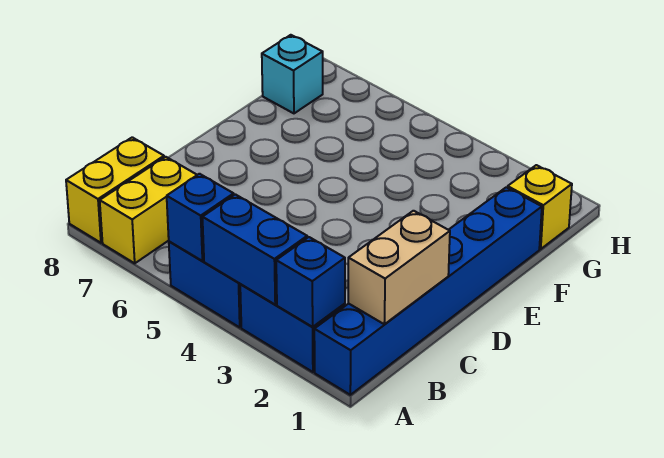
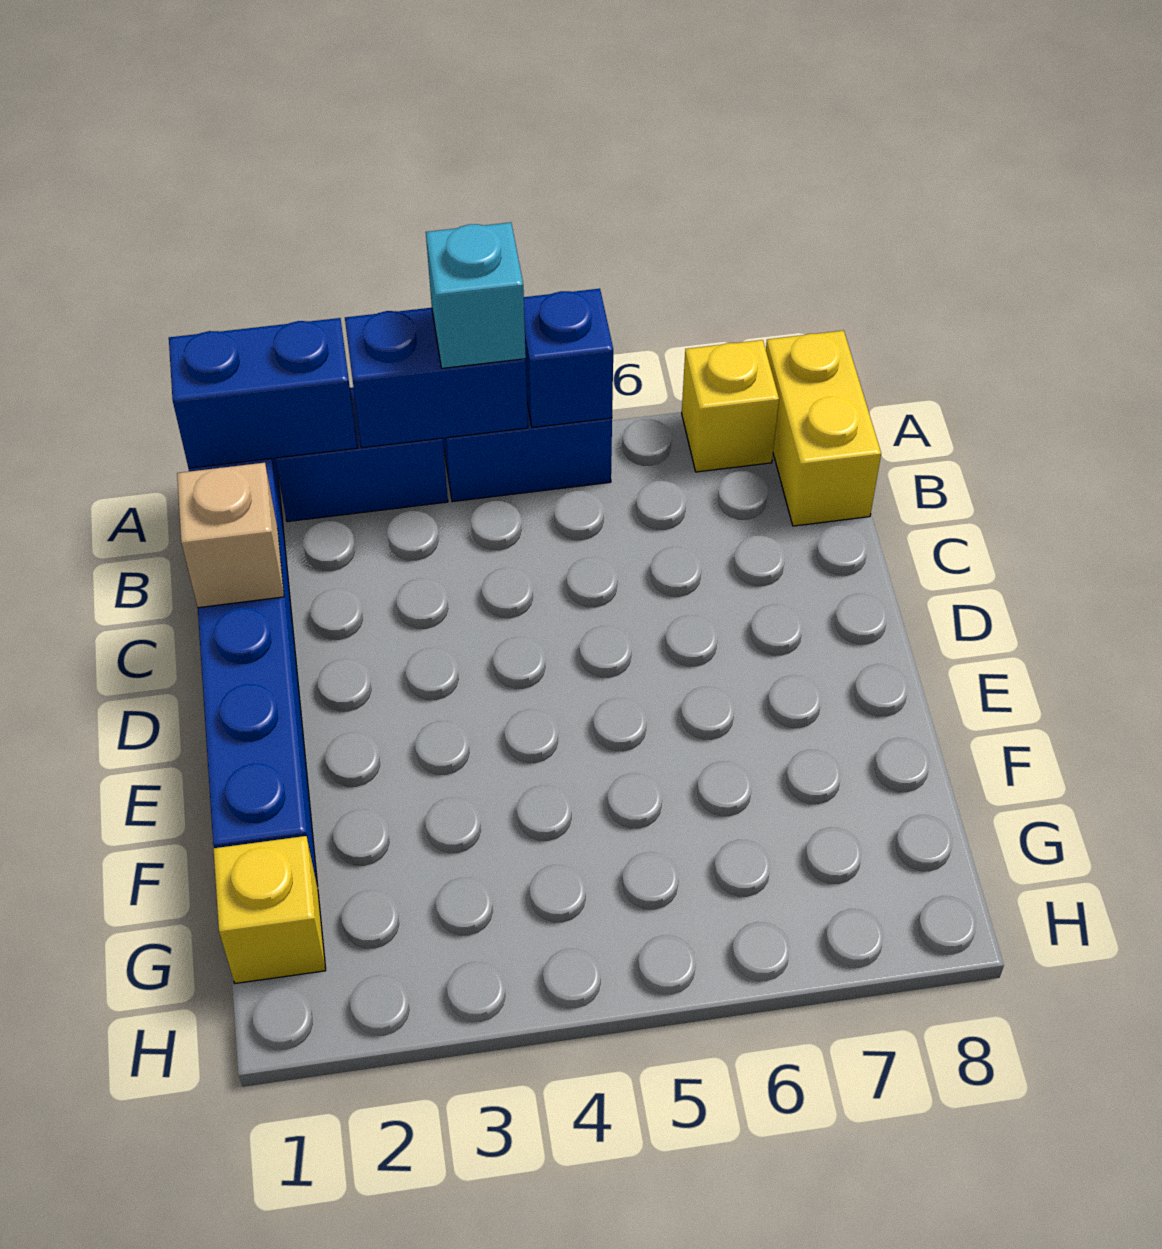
blue brick A2 level 2 -> blue brick A1:A2 level 2
yellow brick A7:B7 level 1 -> yellow brick A7 level 1
tan brick B1:C1 level 2 -> tan brick C1 level 2
cyan brick G8 level 1 -> cyan brick A4 level 3

